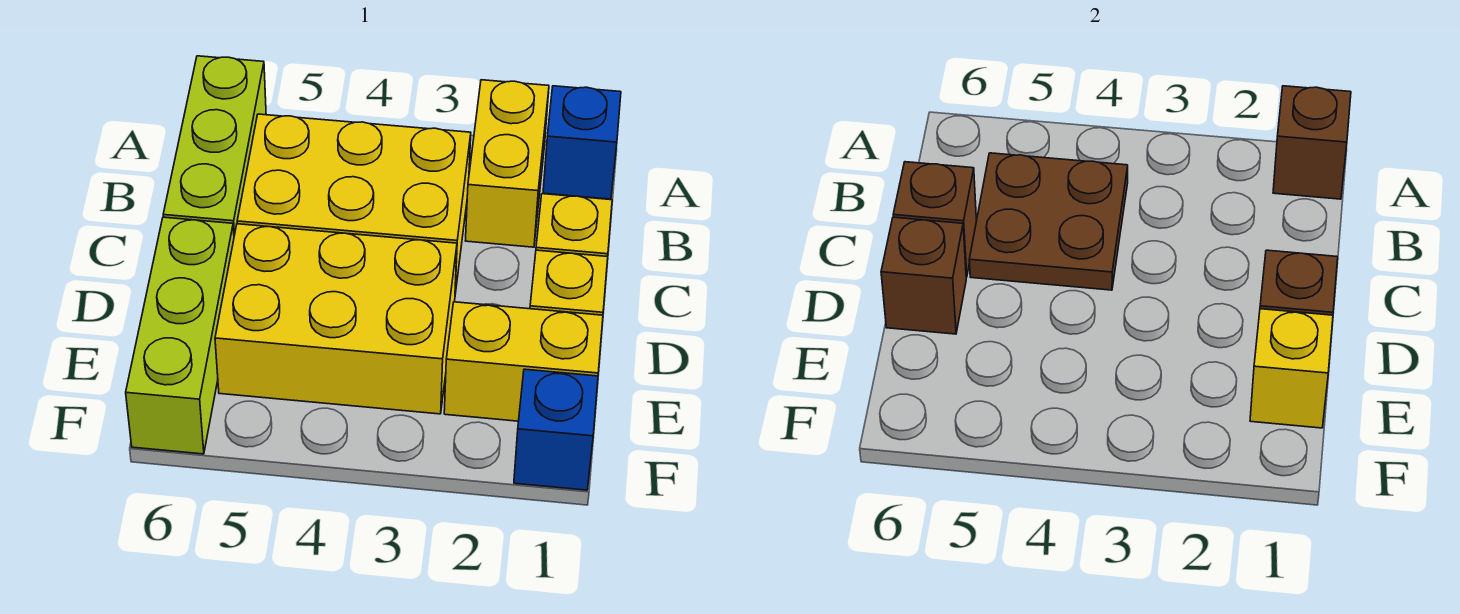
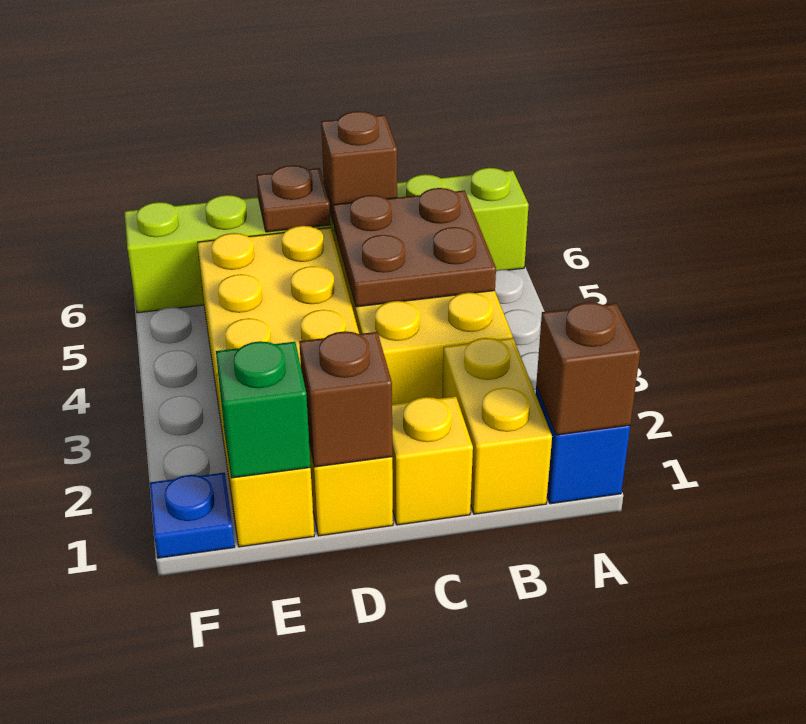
yellow brick A2:B2 level 1 -> yellow brick B1:B2 level 1
brown brick D6 level 2 -> brown plate D6 level 2
yellow brick E1 level 2 -> green brick E1 level 2
blue brick F1 level 1 -> blue plate F1 level 1

